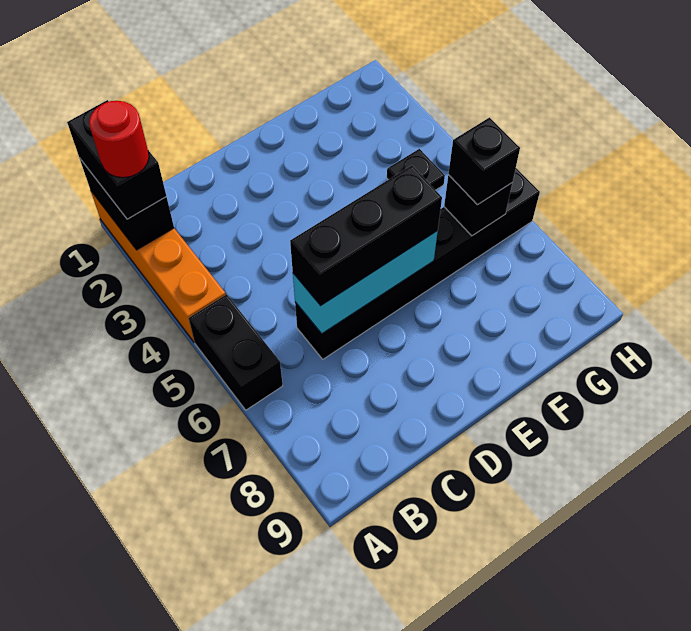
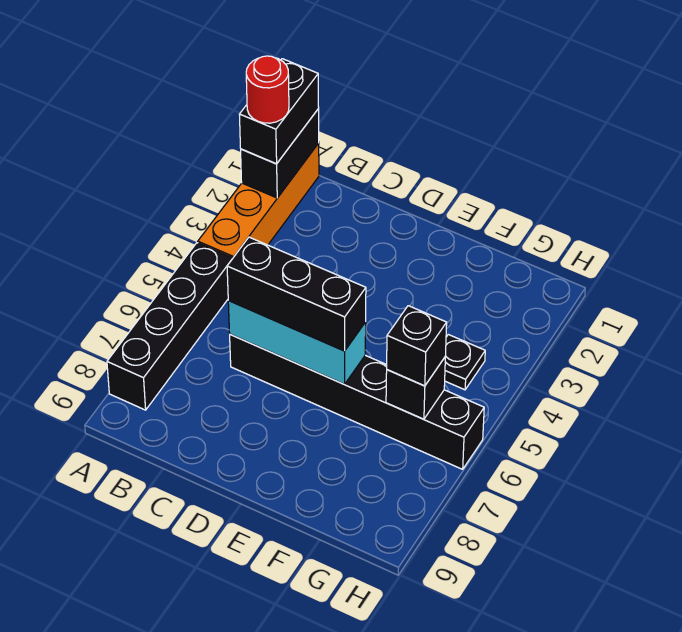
black brick A5:A6 level 1 -> black brick A5:A8 level 1

